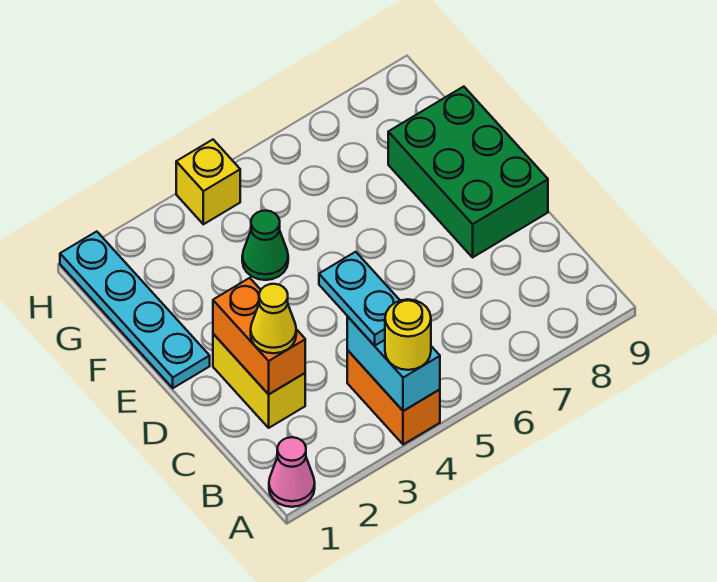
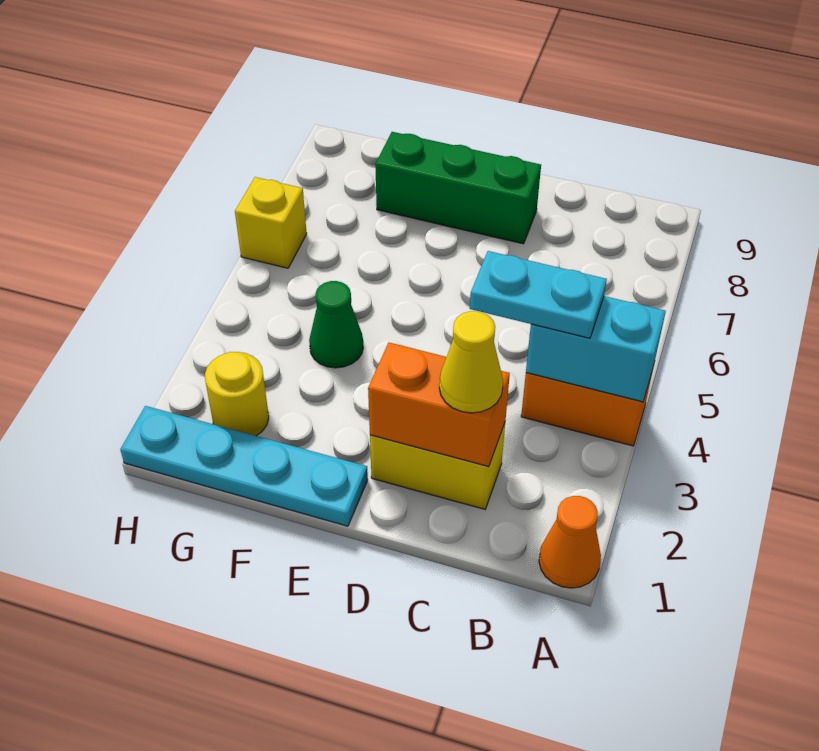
pink cone A1 level 1 -> orange cone A1 level 1
yellow round brick A4 level 3 -> yellow round brick G2 level 1
green brick D8:F9 level 1 -> green brick D8:F8 level 1
yellow brick H4 level 1 -> yellow brick H6 level 1

